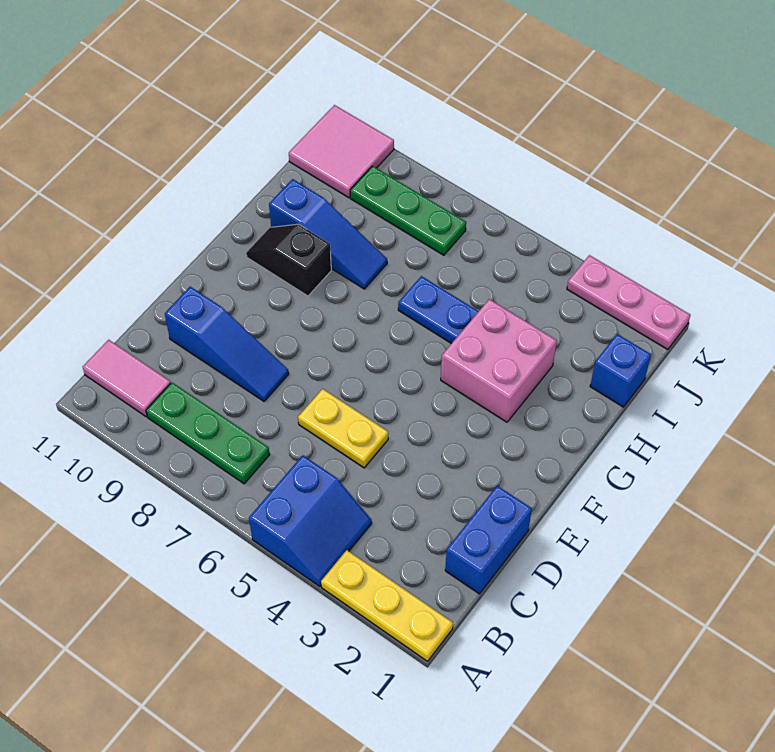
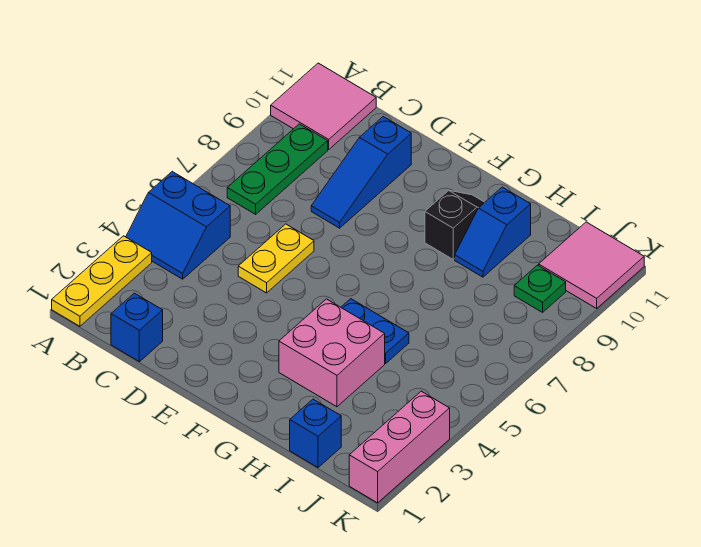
pink tile B10:B11 level 1 -> pink tile A10:B11 level 1
blue brick C1:D1 level 1 -> blue brick C1 level 1
blue plate H5:H6 level 1 -> blue plate G5:H5 level 1
blue slope H8:H10 level 1 top 10 -> blue slope H9:H10 level 1 top 10
green plate J7:J9 level 1 -> green plate J9 level 1
pink plate K1:K3 level 1 -> pink brick K1:K3 level 1

